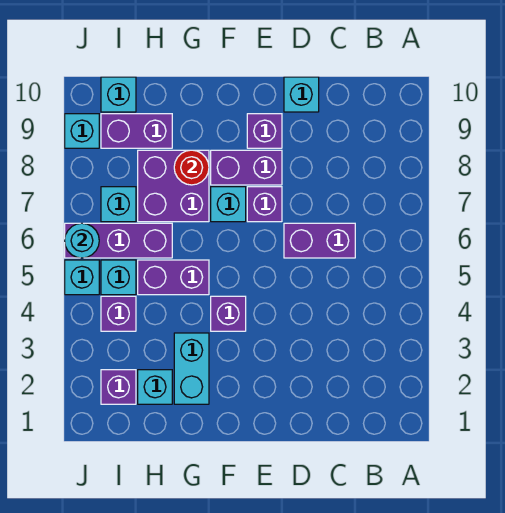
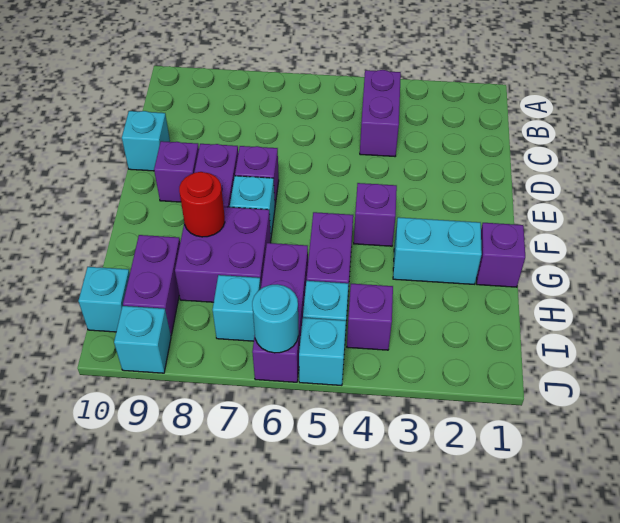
purple brick C6:D6 level 1 -> purple brick B4:C4 level 1
cyan brick H2 level 1 -> none
purple brick I2 level 1 -> purple brick G1 level 1

